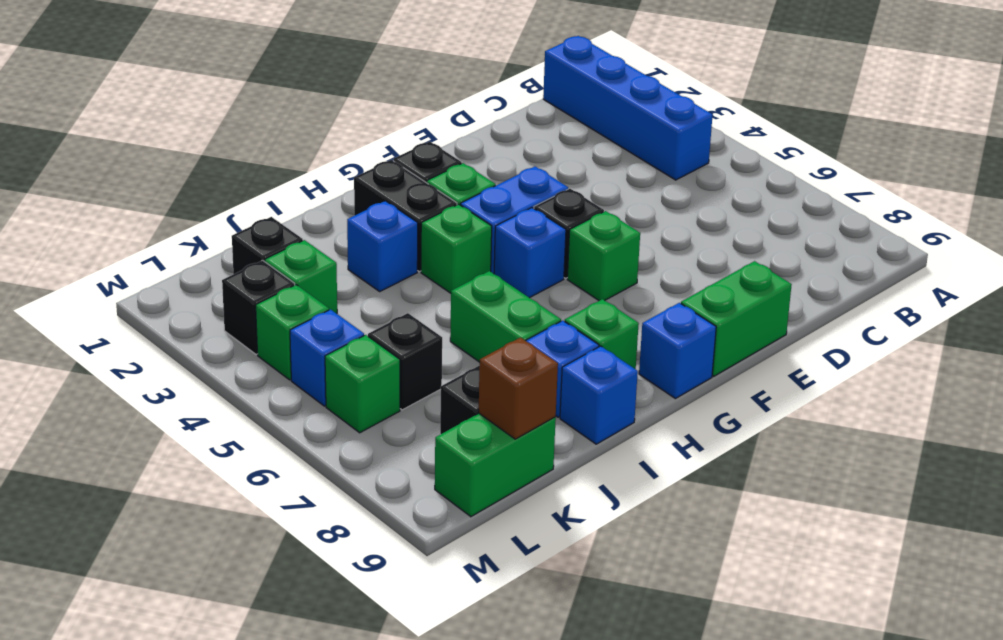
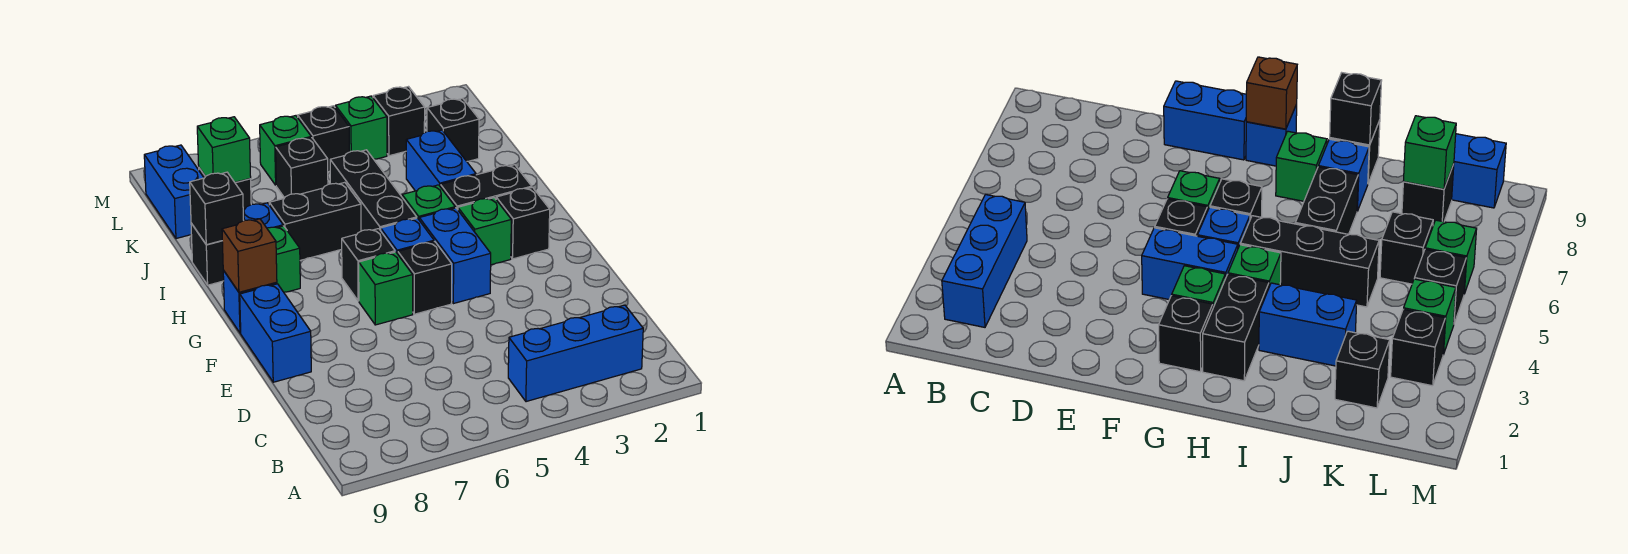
blue brick B1:B4 level 1 -> blue brick B2:B4 level 1
green brick E9:F9 level 1 -> blue brick E9:F9 level 1
none -> black brick G6 level 1
none -> black brick H5:J5 level 1
blue brick I3 level 1 -> blue brick I3:J3 level 1
green brick I6:I7 level 1 -> black brick I6:I7 level 1
blue brick I9 level 1 -> black brick I9 level 1
none -> black brick I9 level 2
green brick K3 level 1 -> green brick K8 level 2
green brick K9:L9 level 1 -> blue brick K9:L9 level 1
brown brick K9 level 2 -> brown brick G9 level 2
blue brick L5 level 1 -> black brick L5 level 1

